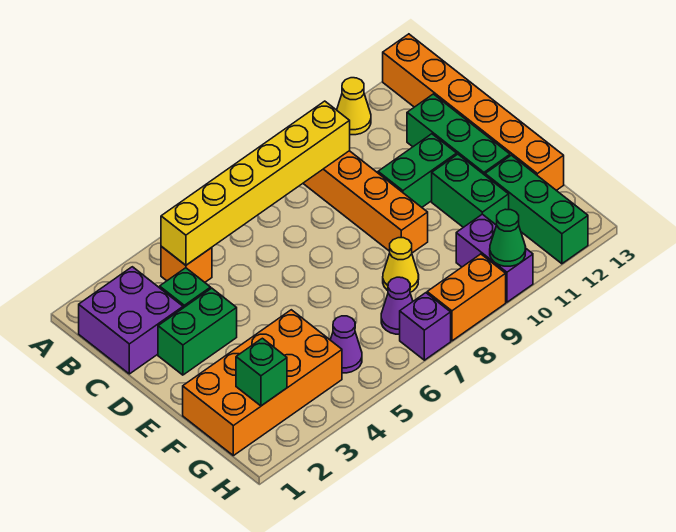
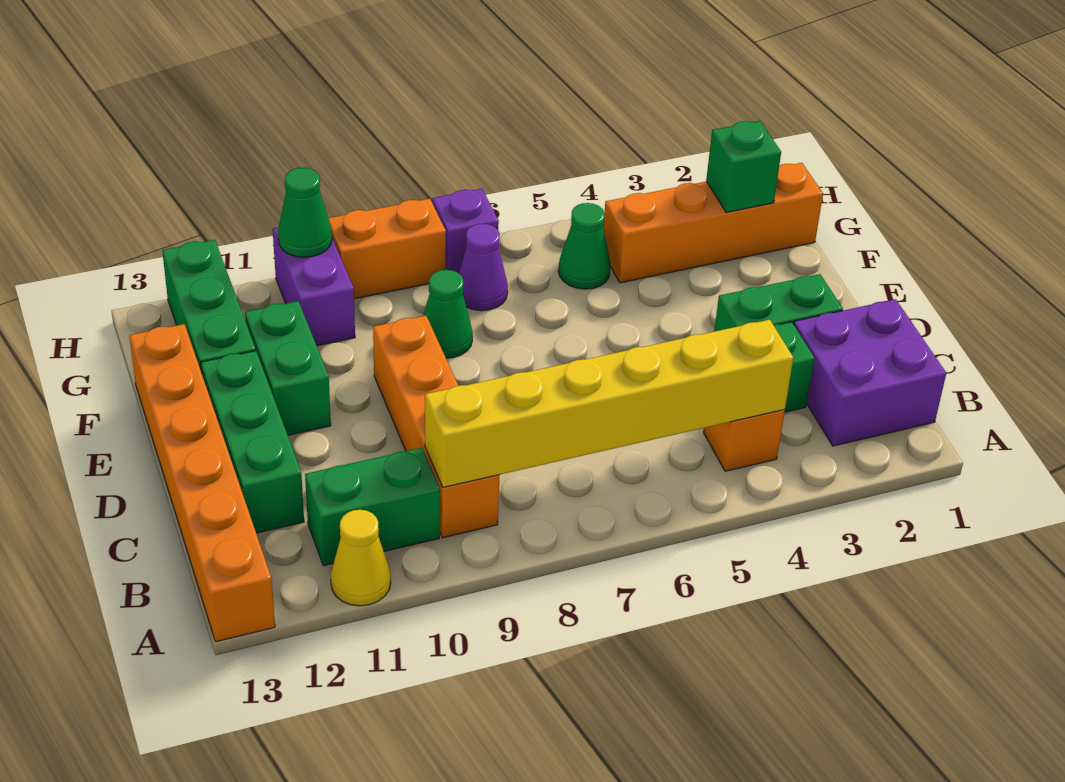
green brick D10:D11 level 1 -> green brick B10:B11 level 1
orange brick F1:G4 level 1 -> orange brick G1:G4 level 1
yellow cone F8 level 1 -> green cone F8 level 1
purple cone G5 level 1 -> green cone G5 level 1

